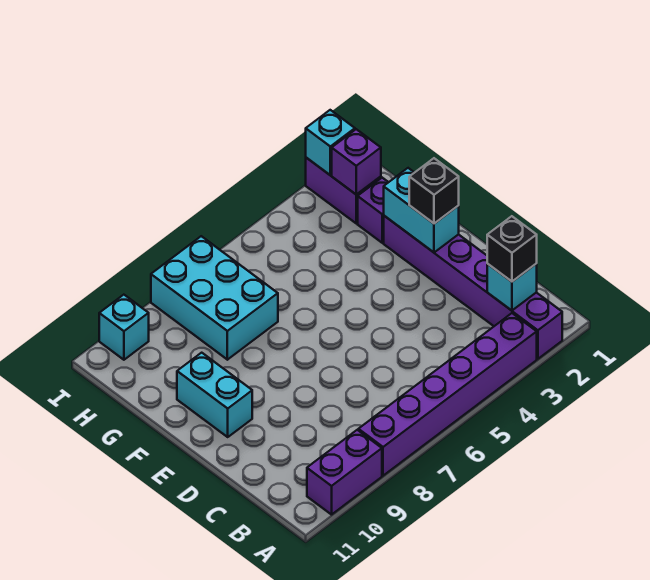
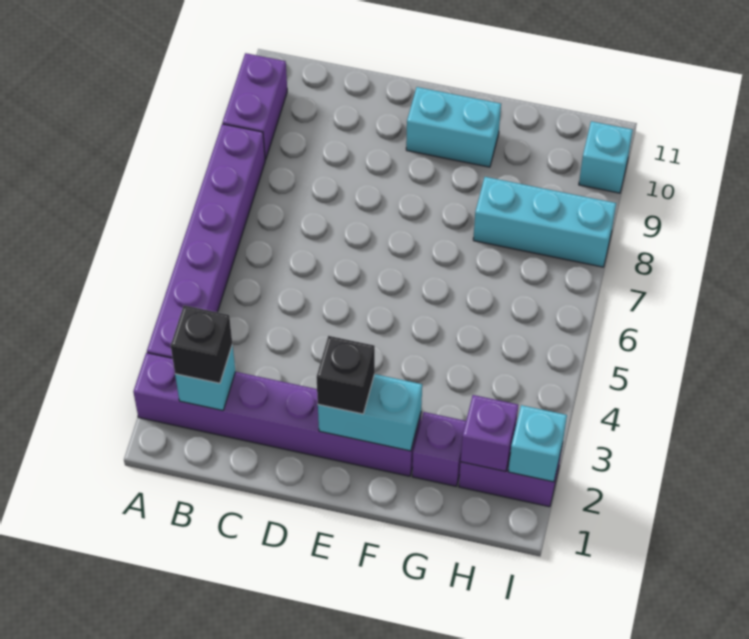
cyan brick G7:I8 level 1 -> cyan brick G8:I8 level 1

